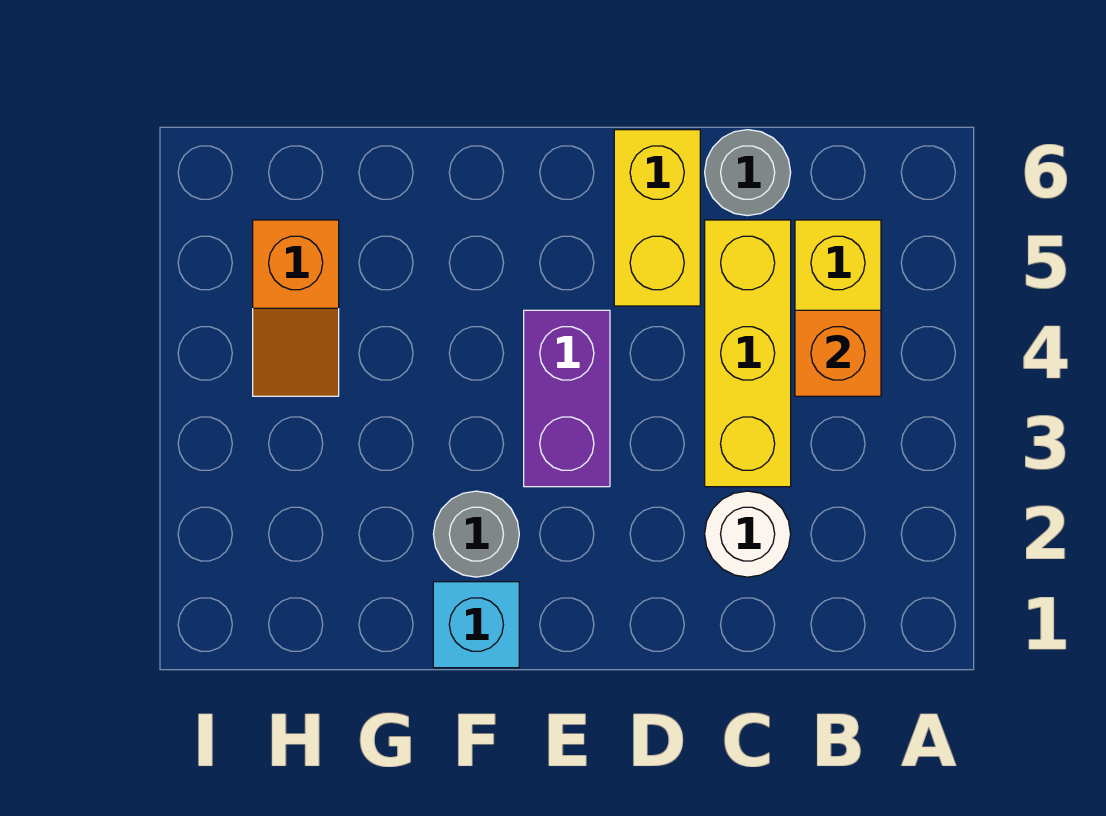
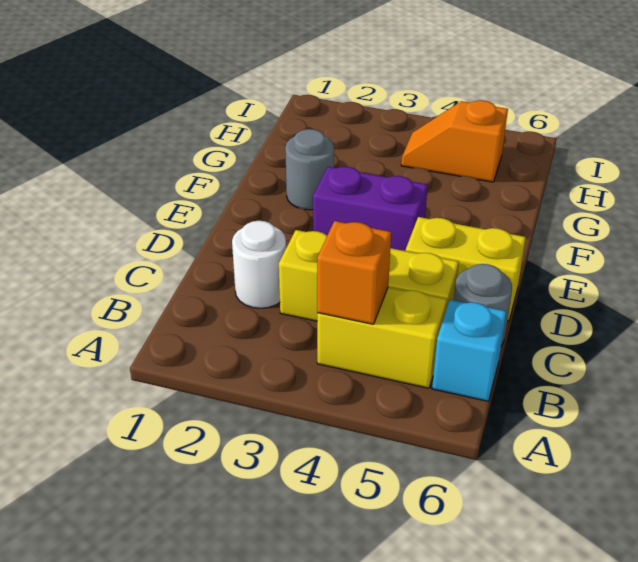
cyan brick F1 level 1 -> cyan brick B6 level 1

